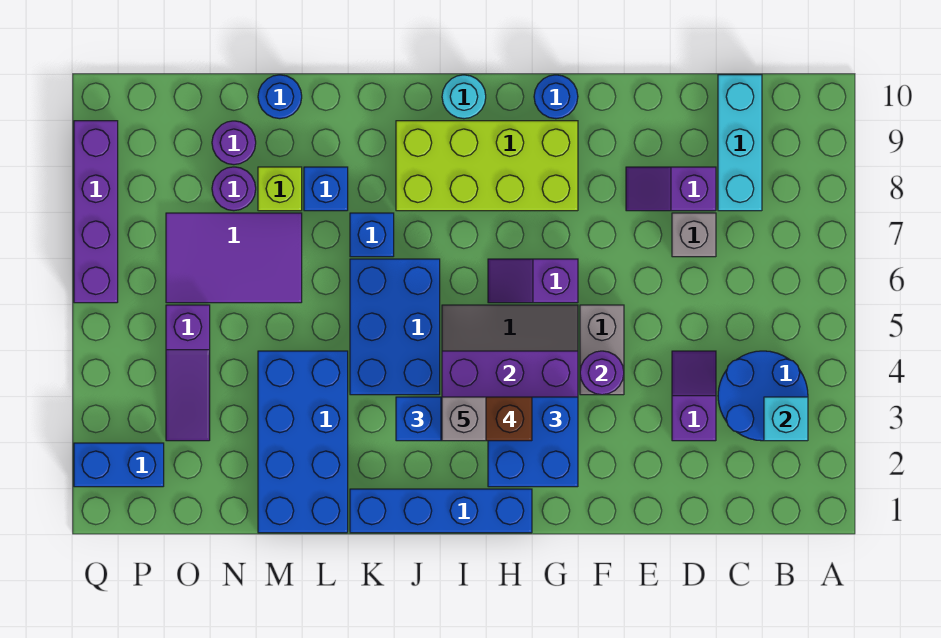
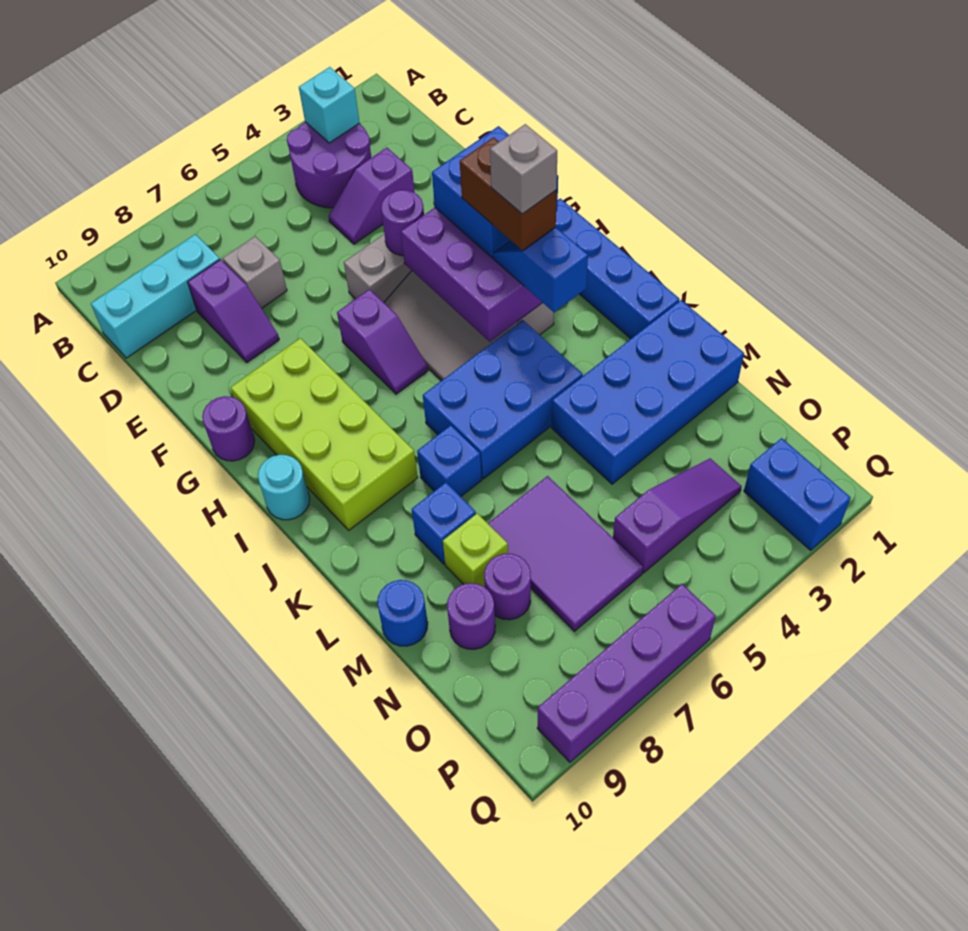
blue round brick B3:C4 level 1 -> purple round brick B3:C4 level 1
blue round brick G10 level 1 -> purple round brick G10 level 1

